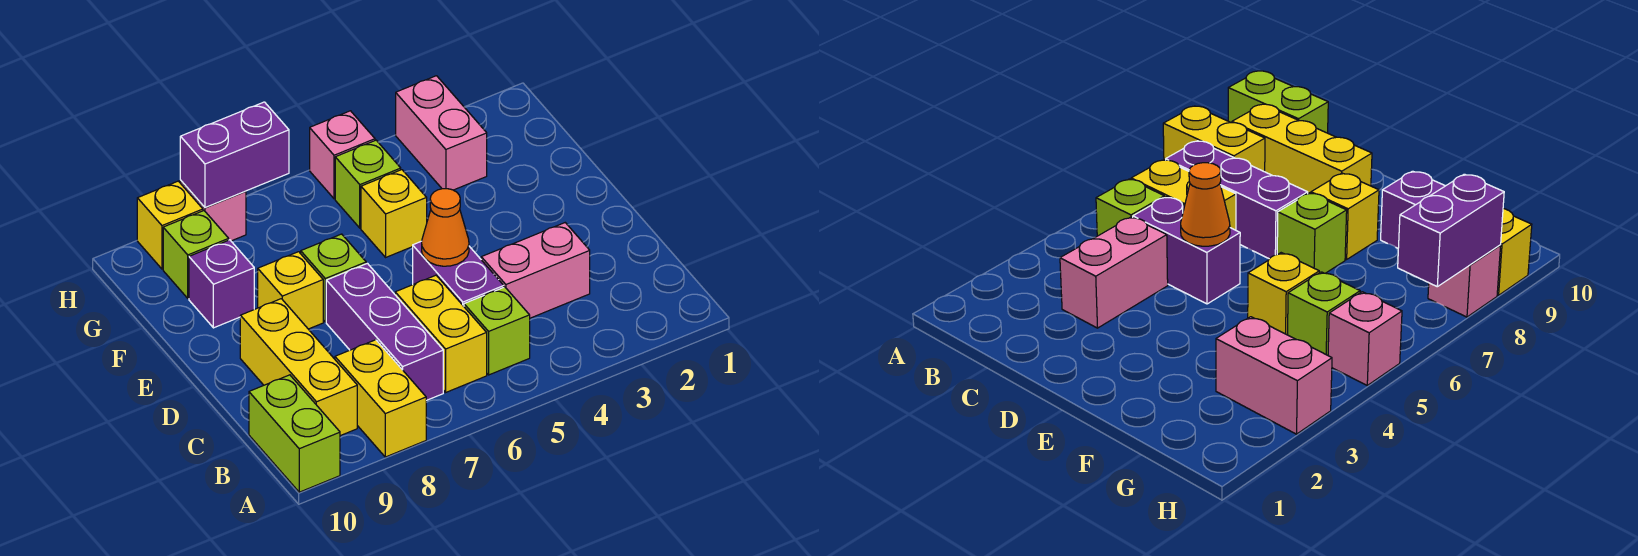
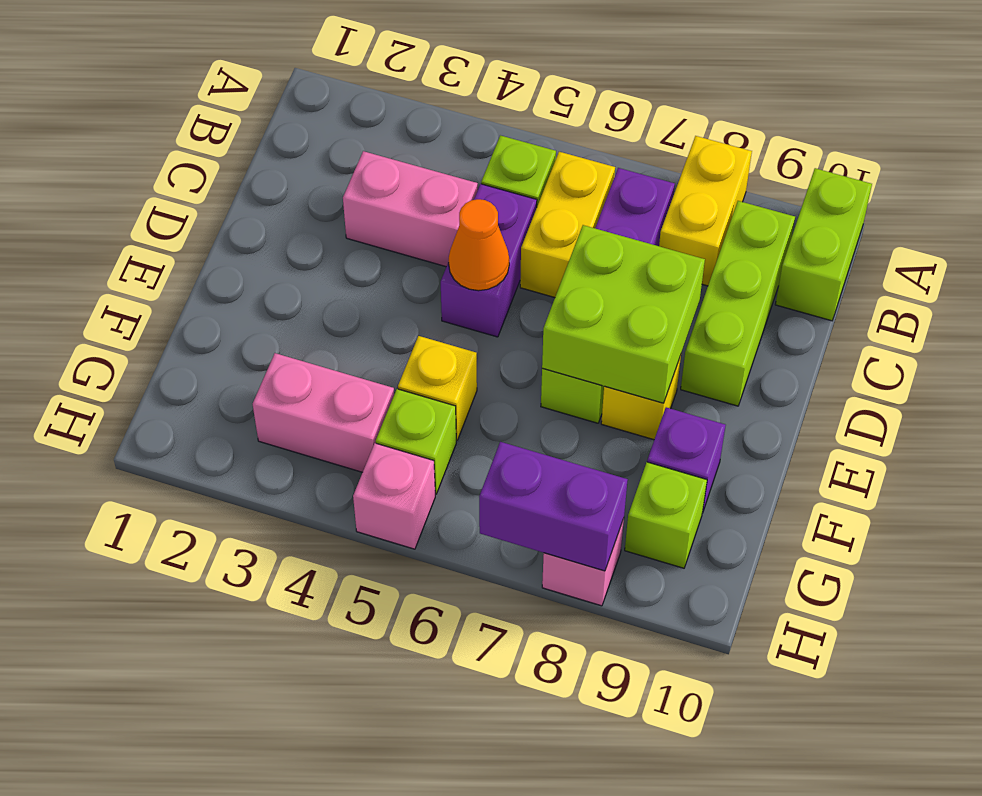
yellow brick B9:D9 level 1 -> lime brick B9:D9 level 1
none -> lime brick D7:E8 level 2
pink brick G3:H3 level 1 -> pink brick G3:G4 level 1
yellow brick H9 level 1 -> none

